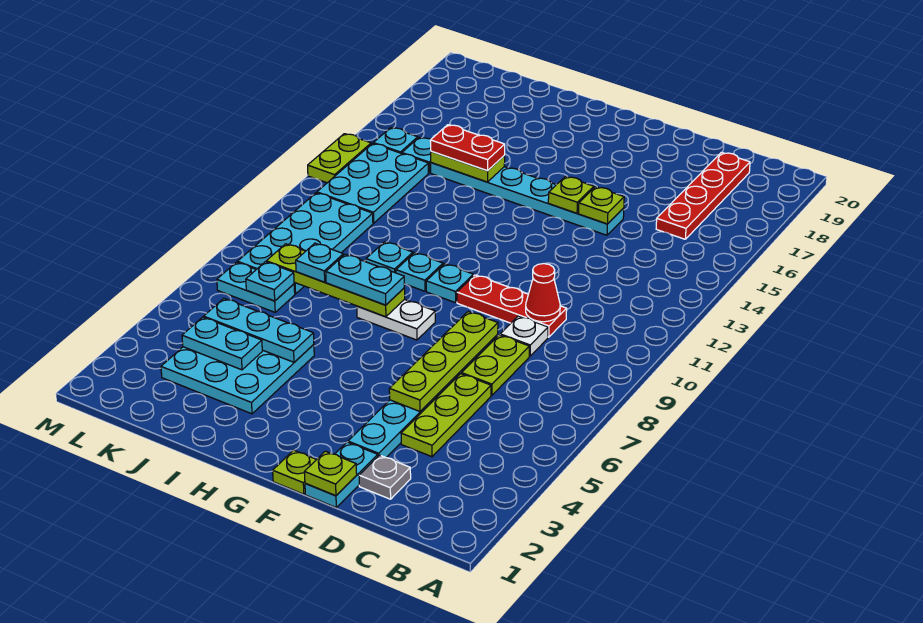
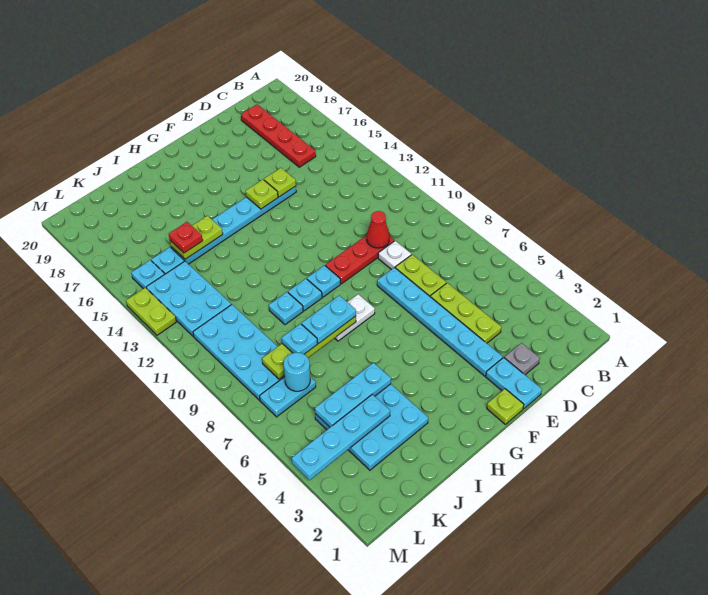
lime plate E1 level 2 -> none
lime plate E5:E8 level 2 -> none
red plate I15:J15 level 3 -> red plate J15 level 3
cyan plate J4:K4 level 2 -> cyan plate J4:M4 level 2
cyan plate K7 level 2 -> cyan round brick K7 level 2

